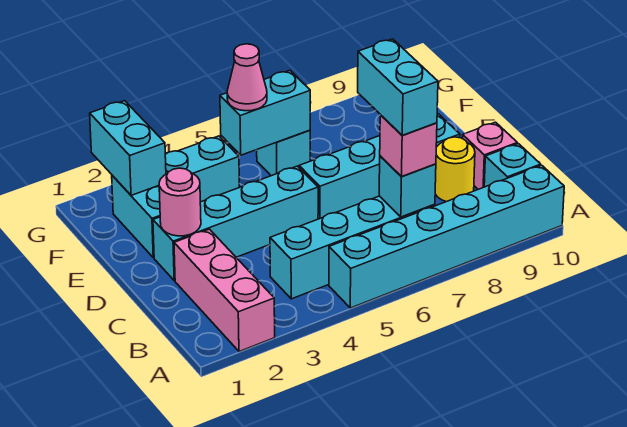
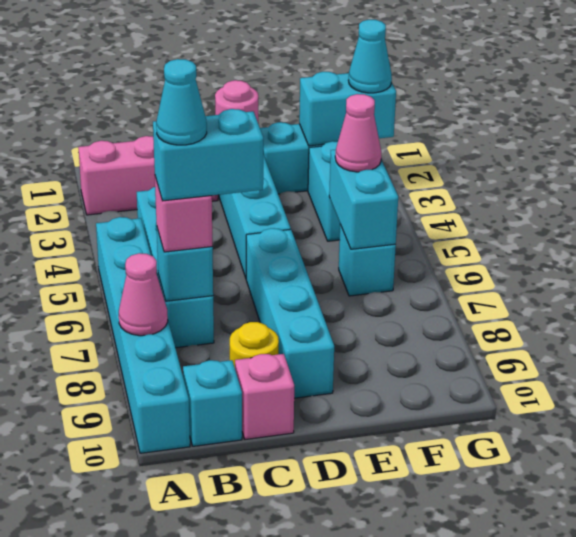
none -> pink cone A8 level 2
none -> cyan cone B7 level 5
none -> cyan cone G2 level 3

